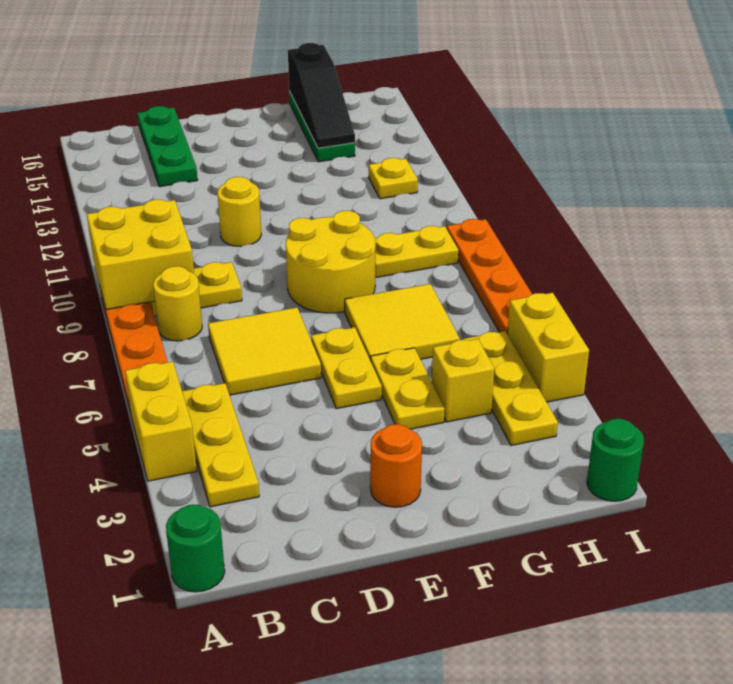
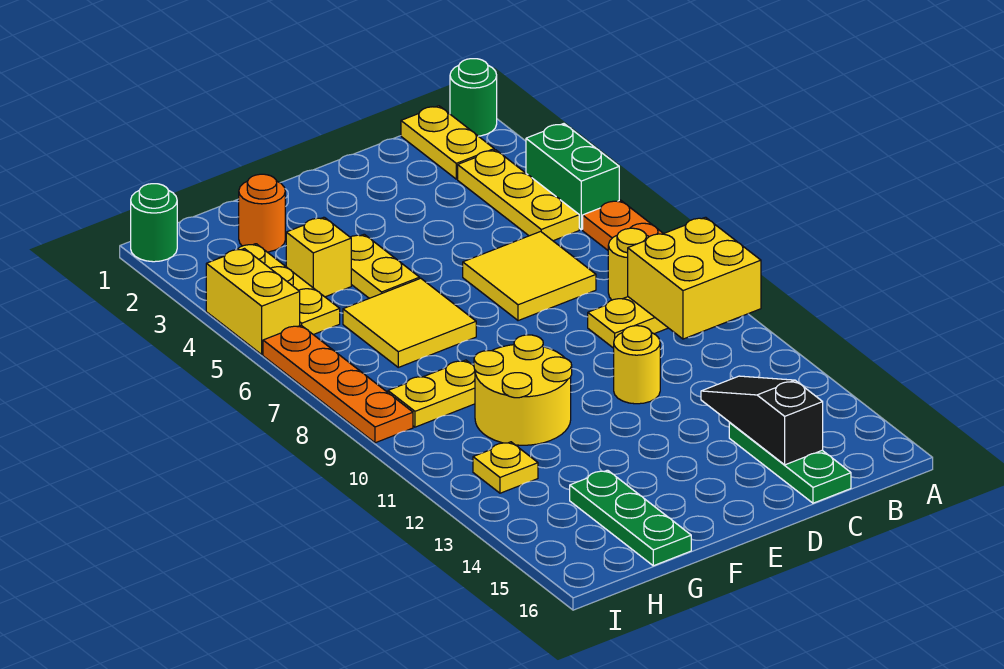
yellow brick A4:A5 level 1 -> green brick A4:A5 level 1
orange round brick E2 level 1 -> orange round brick G2 level 1
yellow plate E5:E6 level 1 -> yellow plate B1:B2 level 1
yellow round brick E8:F9 level 1 -> yellow round brick F10:G11 level 1
black slope G14:G16 level 2 top 16 -> black slope C13:C15 level 2 top 15

